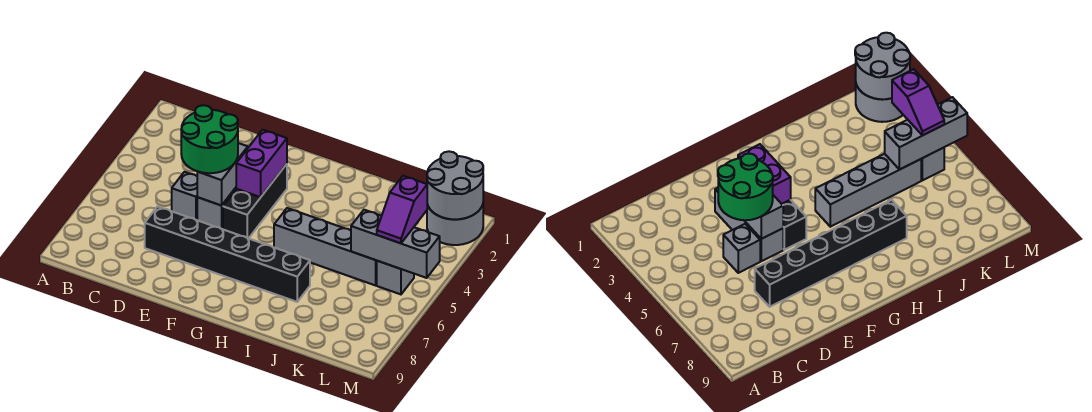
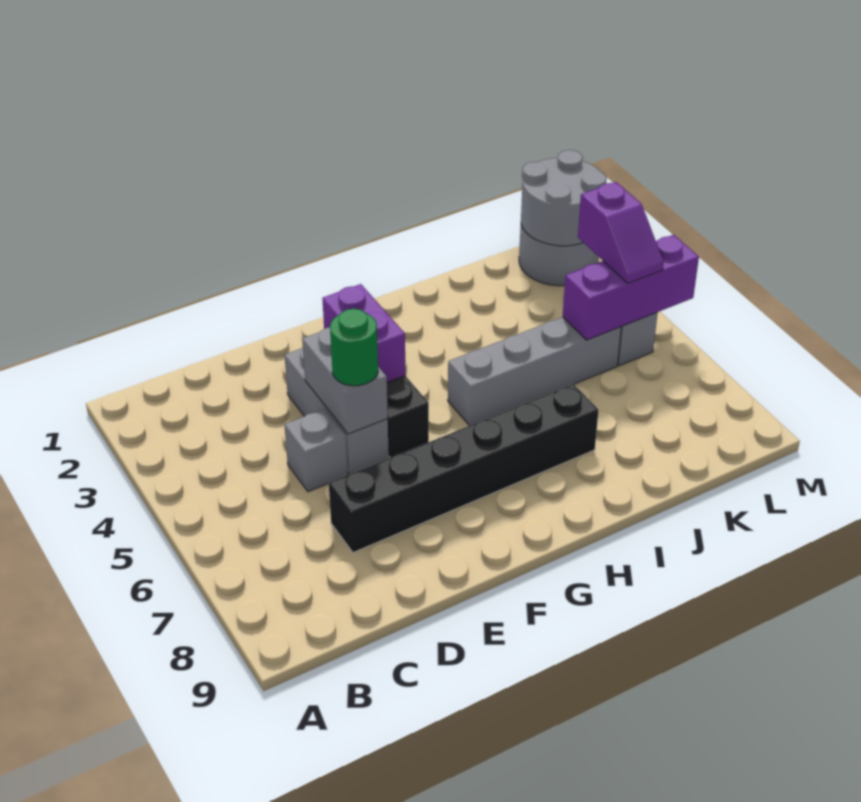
green round brick D4:E5 level 3 -> green round brick E5 level 3
grey brick K5:M5 level 2 -> purple brick K5:M5 level 2

